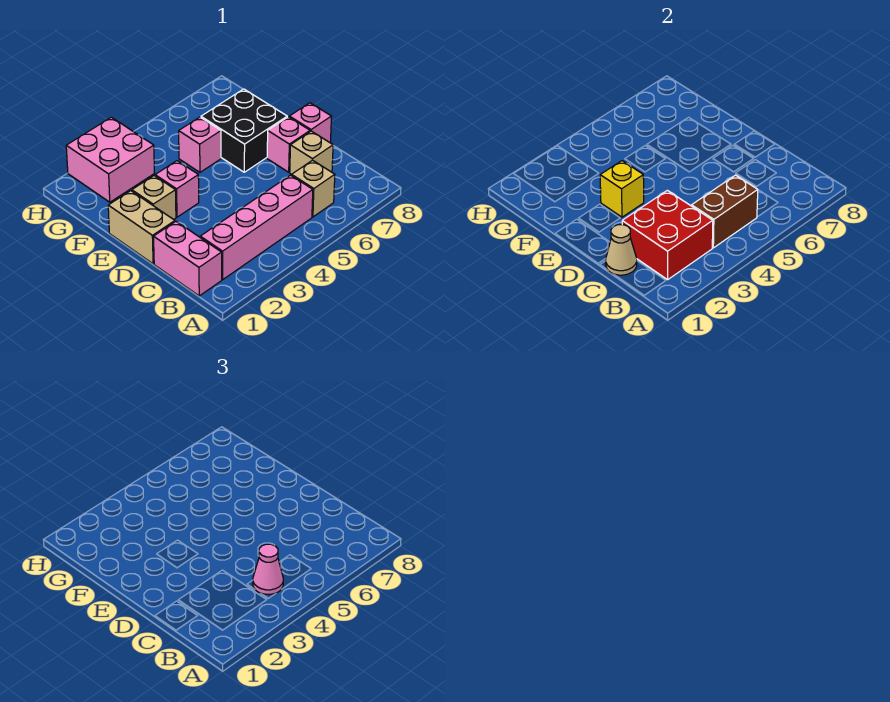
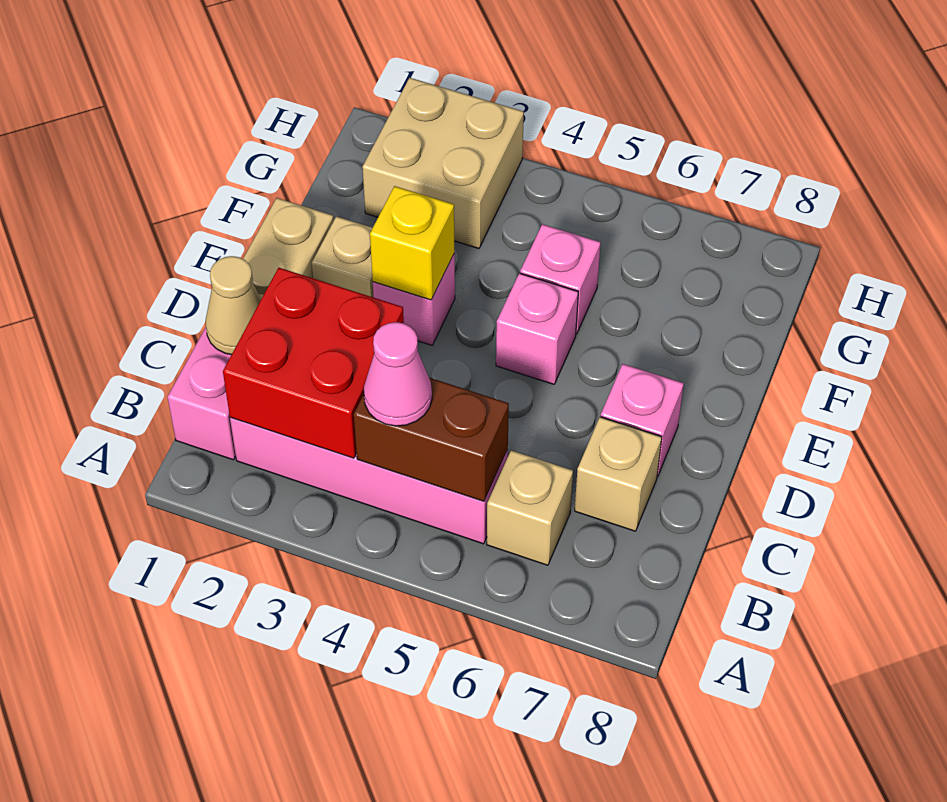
pink brick D8 level 1 -> pink brick E5 level 1
black brick E6:F7 level 1 -> none
pink brick G2:H3 level 1 -> tan brick G2:H3 level 1

